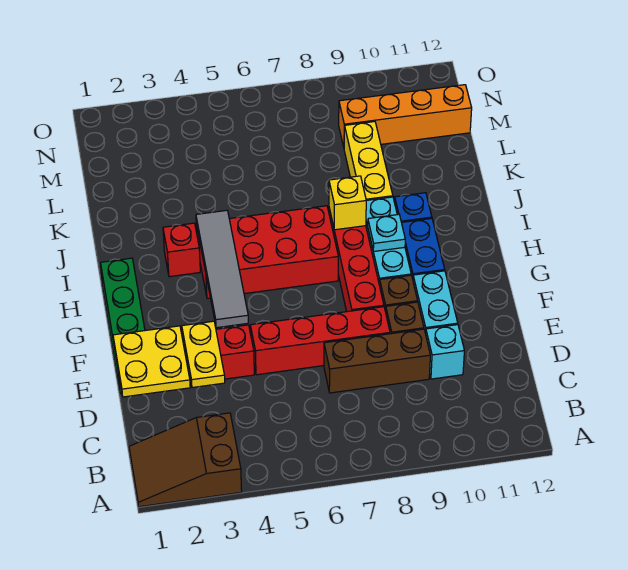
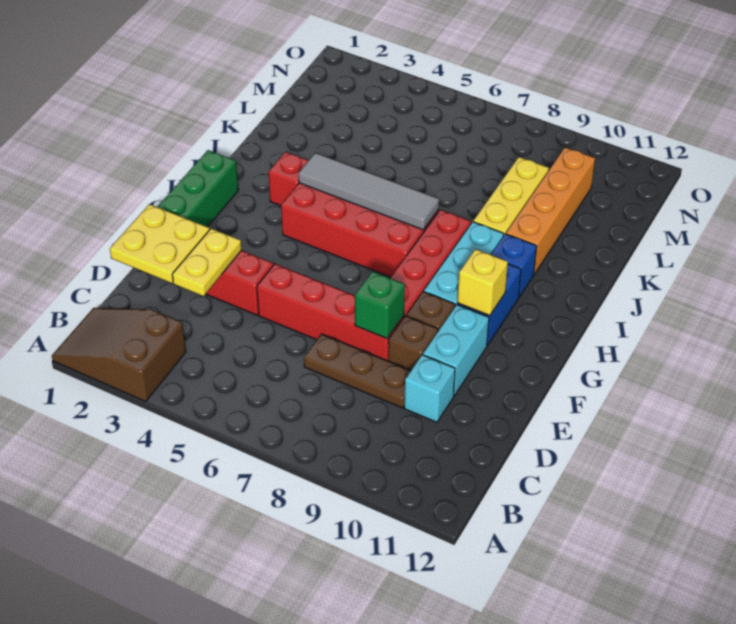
brown brick D7:D9 level 1 -> brown plate D7:D9 level 1
none -> green brick E8 level 2
grey tile F4:I4 level 2 -> grey tile I4:I7 level 2
cyan plate H9 level 2 -> none
yellow brick I8 level 2 -> yellow brick G10 level 2
orange brick M9:M12 level 1 -> orange brick J10:M10 level 1

